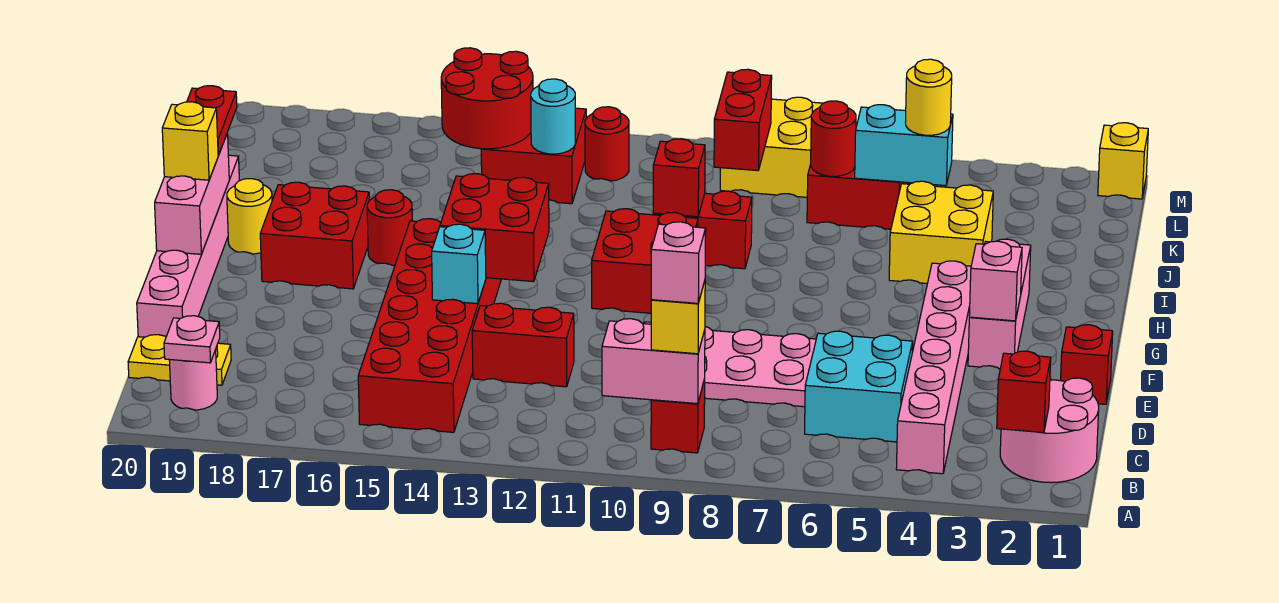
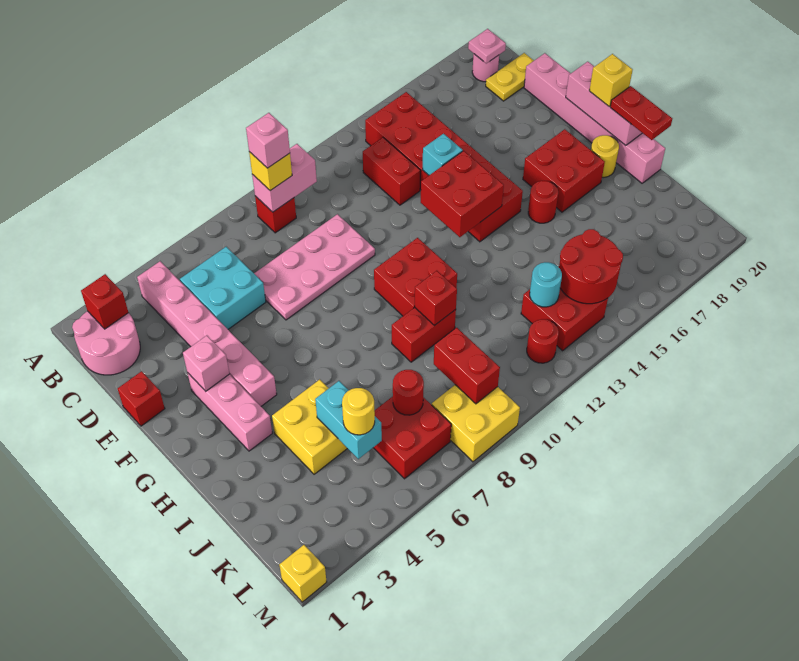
red brick D12:D13 level 1 -> red brick C13:D13 level 1
cyan brick K5:K6 level 2 -> cyan brick J5:K5 level 2

